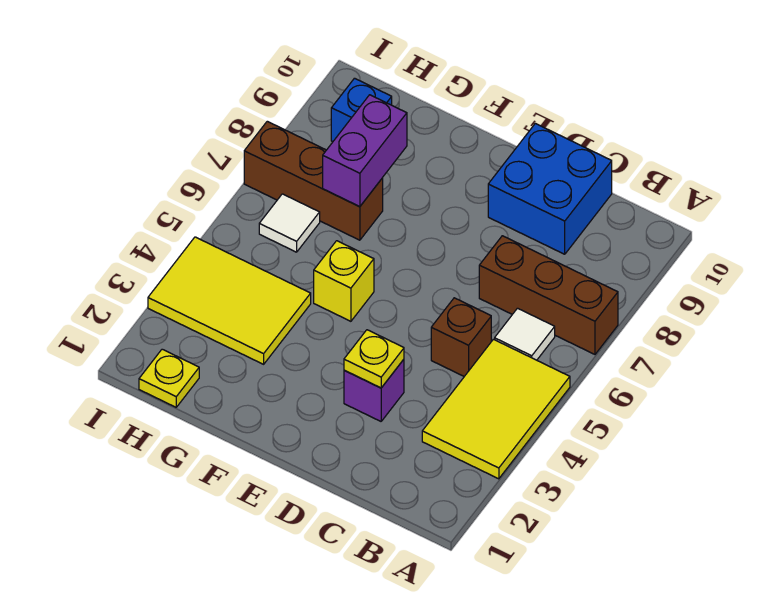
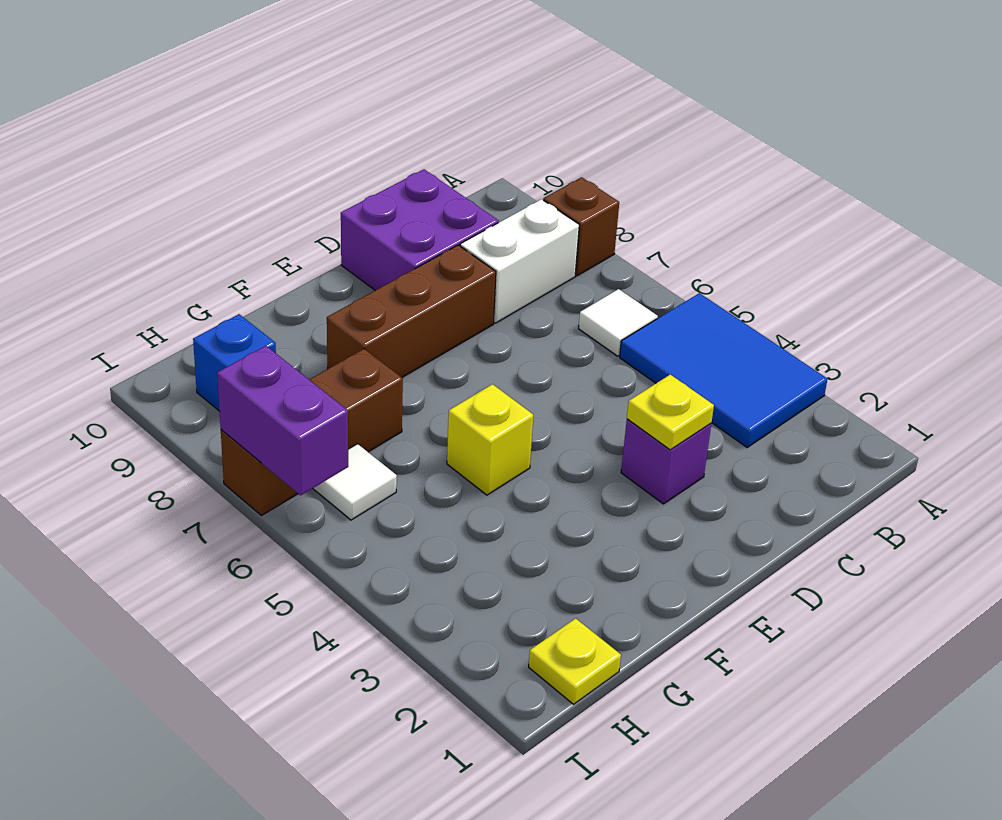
yellow tile A3:B5 level 1 -> blue tile A3:B5 level 1
brown brick A7:C7 level 1 -> brown brick D8:F8 level 1
none -> white brick B8:C8 level 1
brown brick C5 level 1 -> brown brick A8 level 1
blue brick C9:D10 level 1 -> purple brick C9:D10 level 1
yellow tile G3:I4 level 1 -> none
purple brick G7:G8 level 2 -> purple brick I6:I7 level 2

